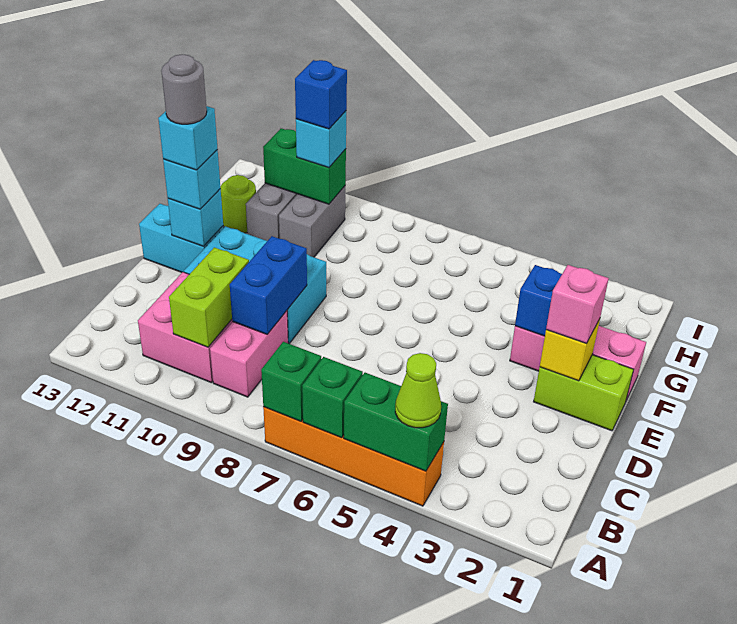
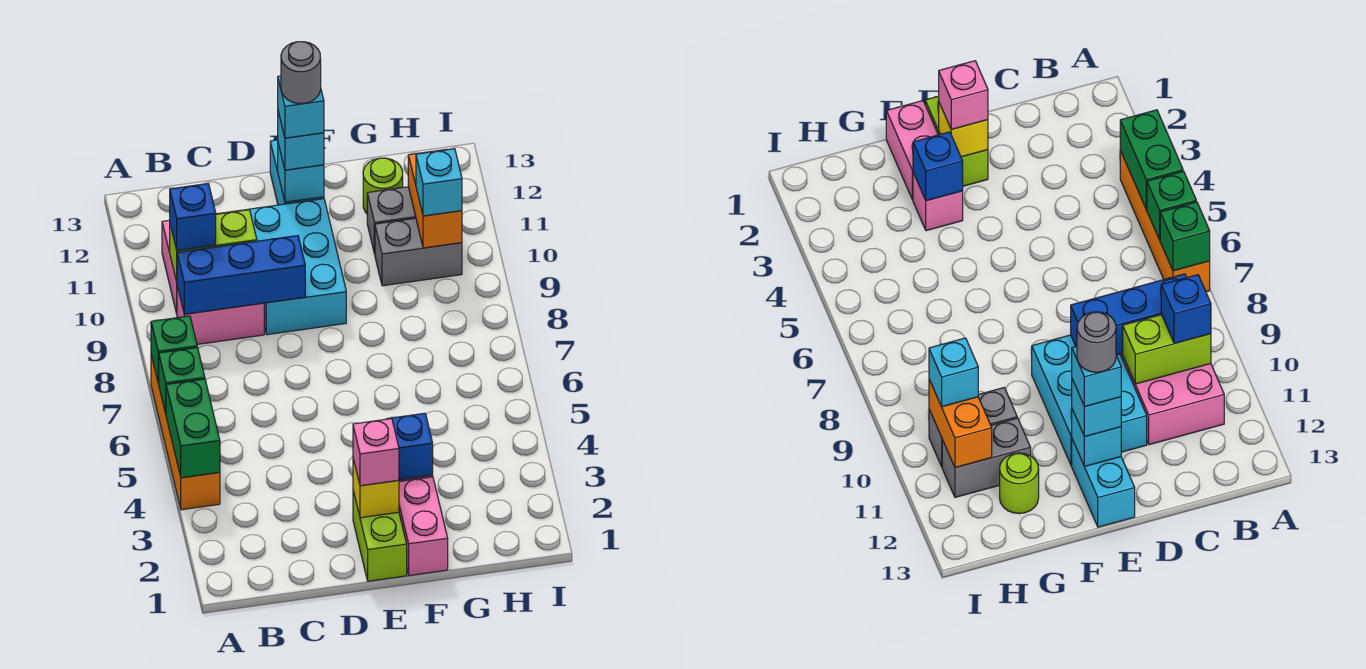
lime cone A4 level 3 -> none
blue brick C9:D9 level 2 -> blue brick B9:D9 level 2
green brick H10:H11 level 2 -> orange brick H10:H11 level 2
blue brick H10 level 4 -> blue brick B10 level 3

